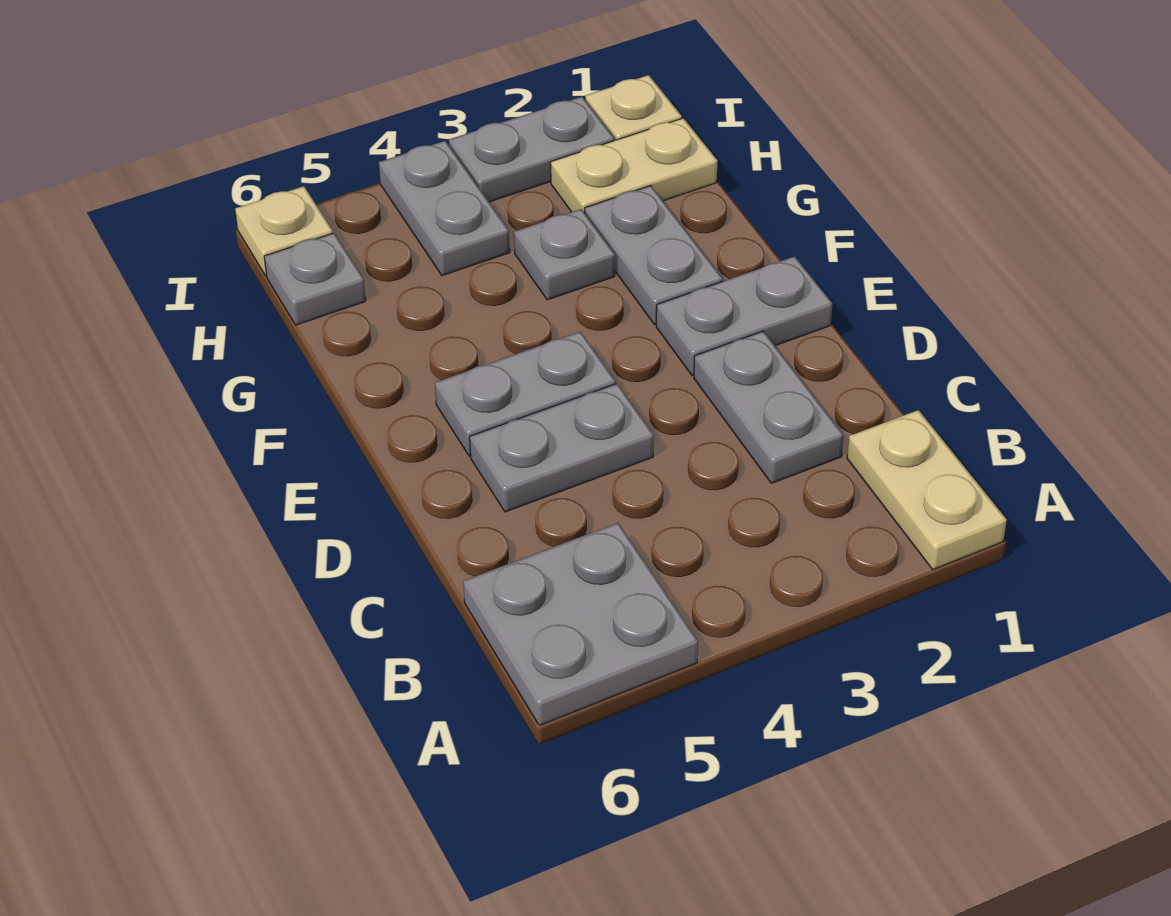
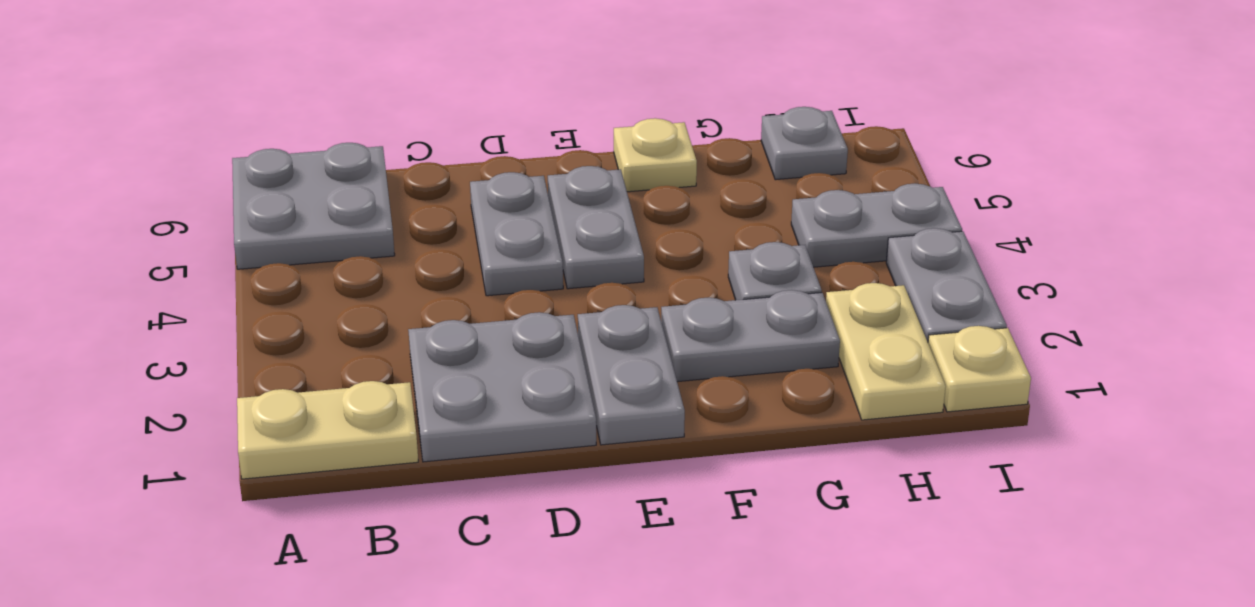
grey plate C2:D2 level 1 -> grey plate C1:D2 level 1
tan plate I6 level 1 -> tan plate F6 level 1

